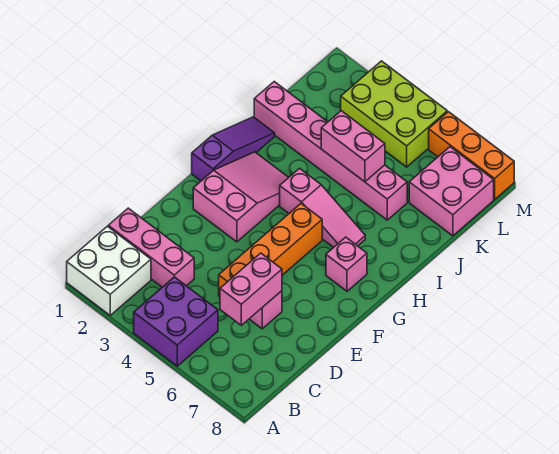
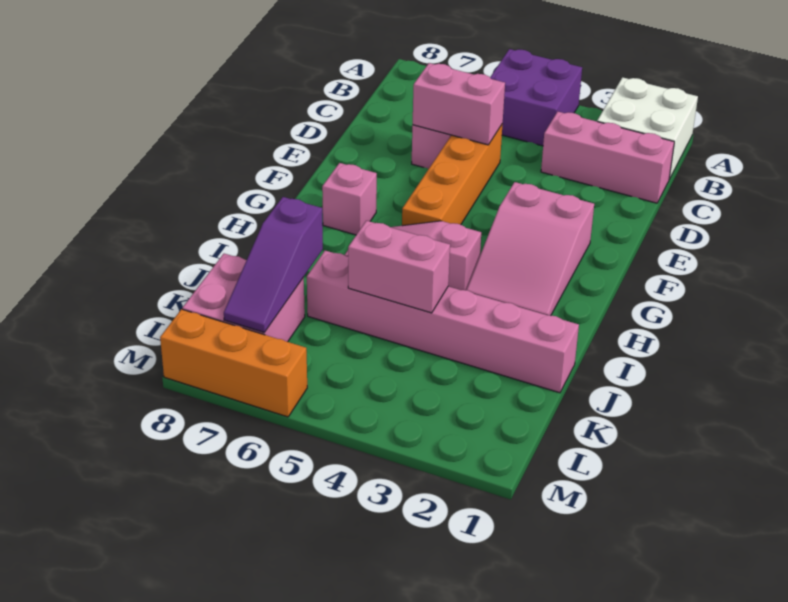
pink brick C6:D6 level 2 -> pink brick D5:D6 level 2
purple slope G1:I1 level 1 top G -> purple slope J7:L7 level 2 top J
lime brick L3:M5 level 1 -> none

